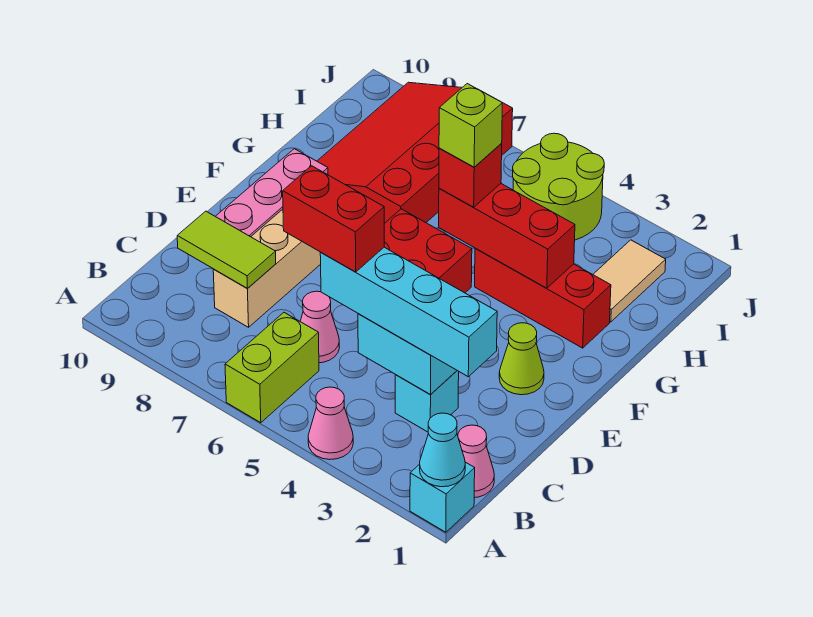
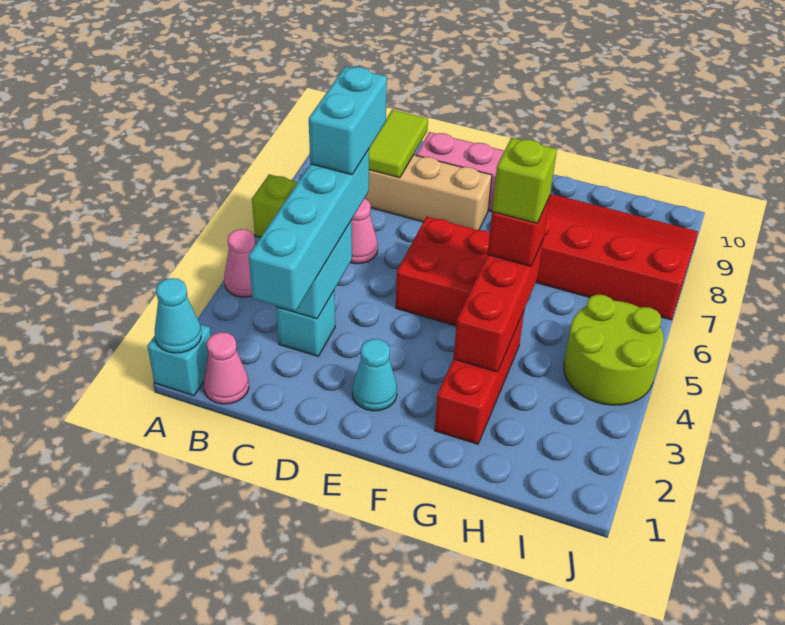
red brick C5:C6 level 4 -> cyan brick C5:C6 level 4
lime cone E2 level 1 -> cyan cone E2 level 1
tan tile H2:I2 level 1 -> none

